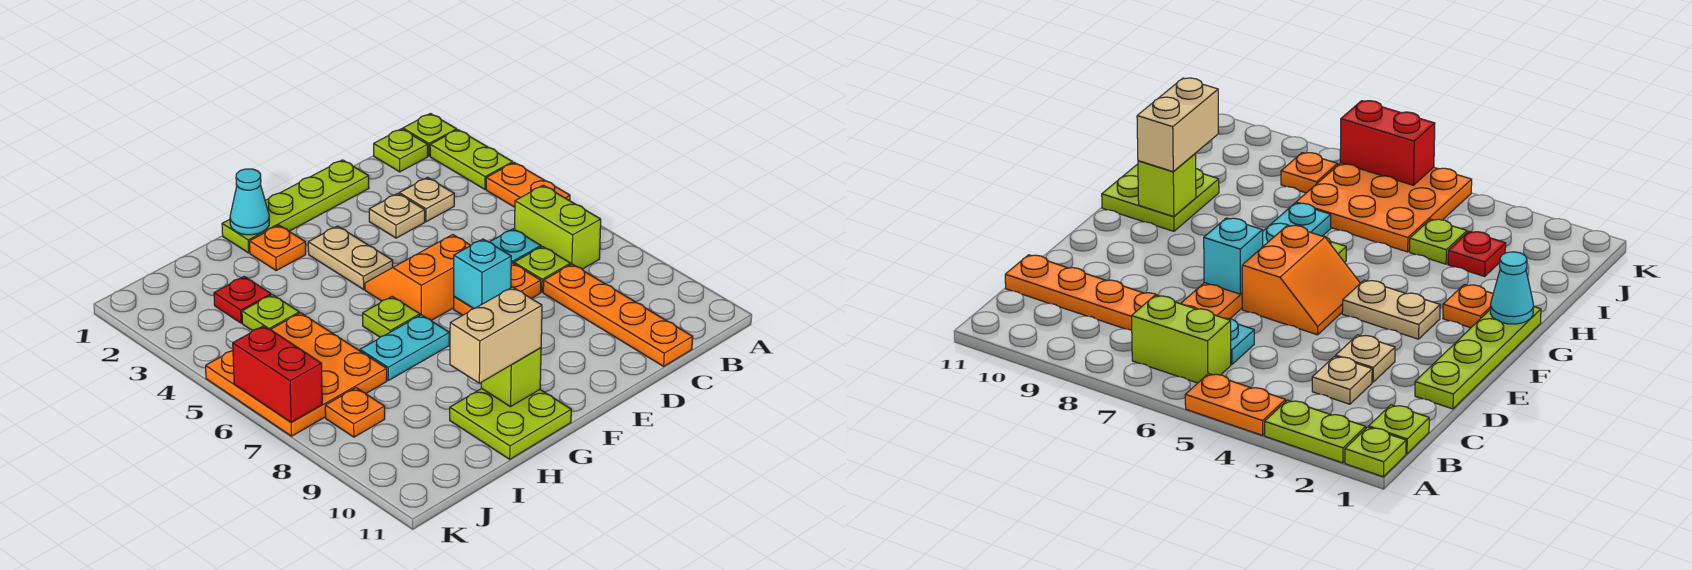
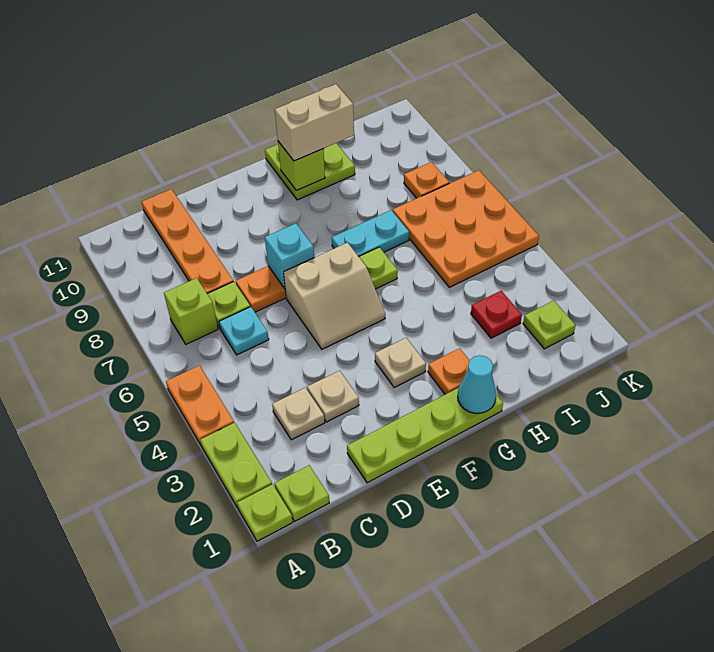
lime brick B6:B7 level 1 -> lime brick B7 level 1
orange slope E5:F6 level 1 top 6 -> tan slope E5:F6 level 1 top 6
tan plate F3:F4 level 1 -> tan plate F3 level 1
lime plate I4 level 1 -> lime plate J2 level 1
red brick K6:K7 level 2 -> none

